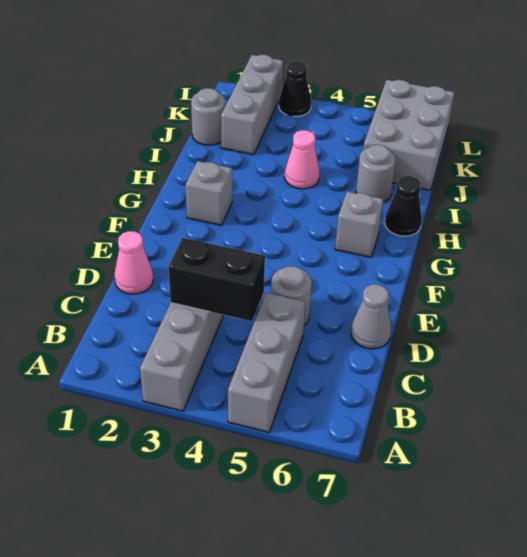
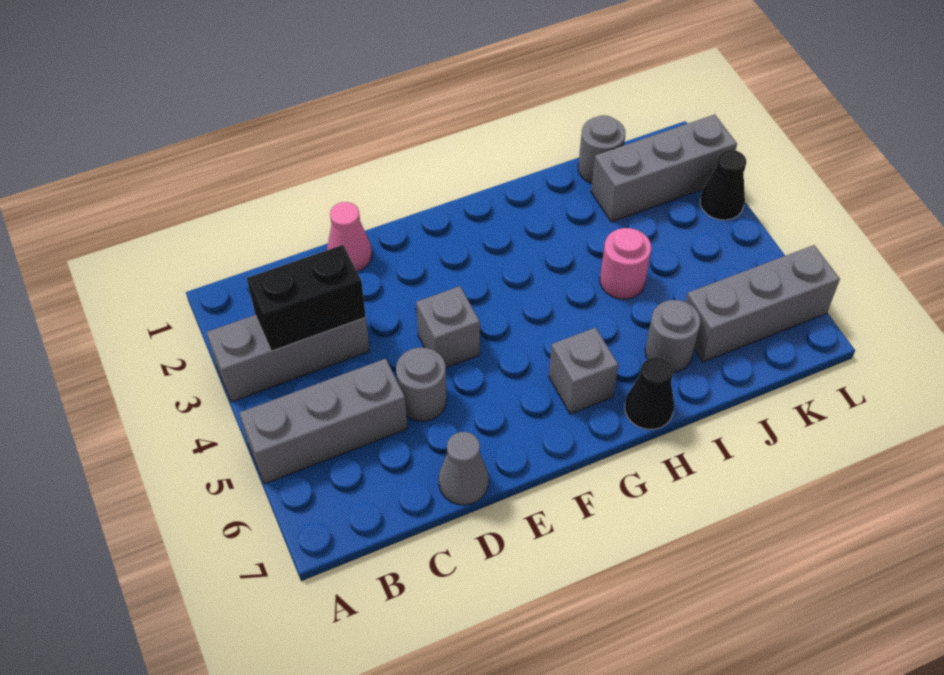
black brick C3:C4 level 2 -> black brick B3:C3 level 2
grey brick G2 level 1 -> grey brick E4 level 1
pink cone I4 level 1 -> pink round brick I4 level 1
grey brick J6:L7 level 1 -> grey brick J6:L6 level 1

